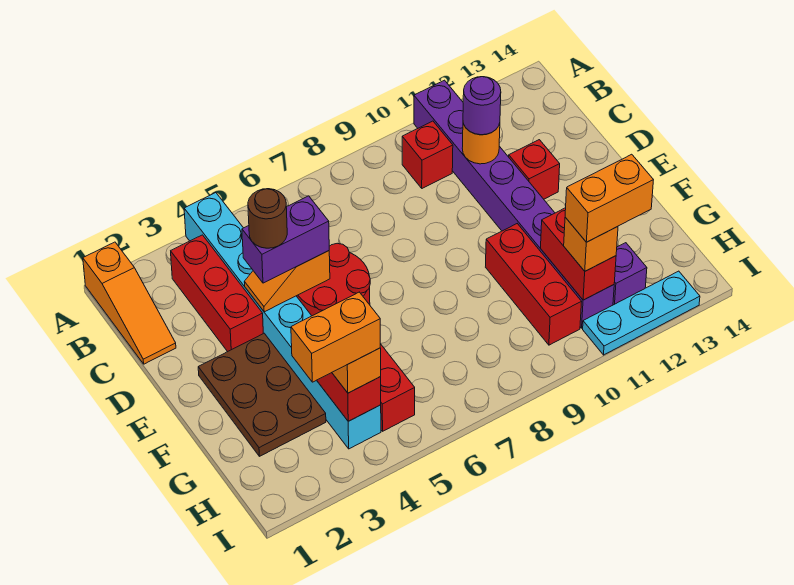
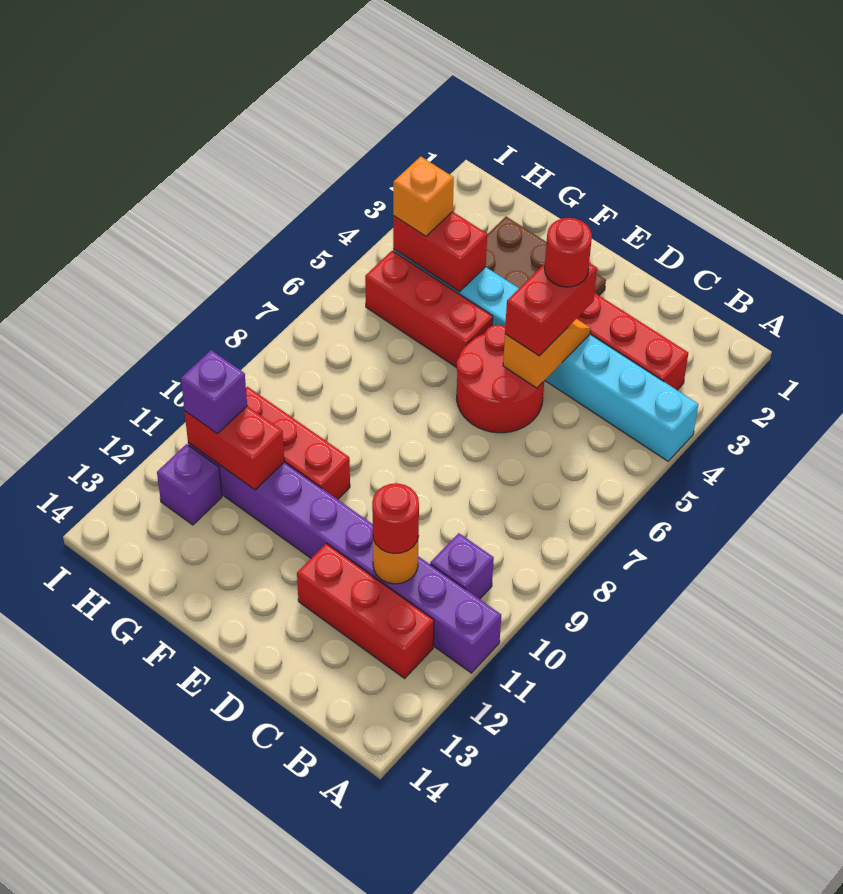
orange slope A1:C1 level 1 top A -> none
red brick B10 level 1 -> purple brick B10 level 1
purple round brick C11 level 3 -> red round brick C11 level 3
purple brick D4:D5 level 3 -> red brick D4:D5 level 3
brown round brick D4 level 4 -> red round brick D4 level 4
red brick D12 level 1 -> red brick B12:D12 level 1
orange brick H3:H4 level 4 -> none
orange brick H11 level 3 -> purple brick H11 level 3
orange brick H11:H12 level 4 -> none
cyan plate I11:I13 level 1 -> none

